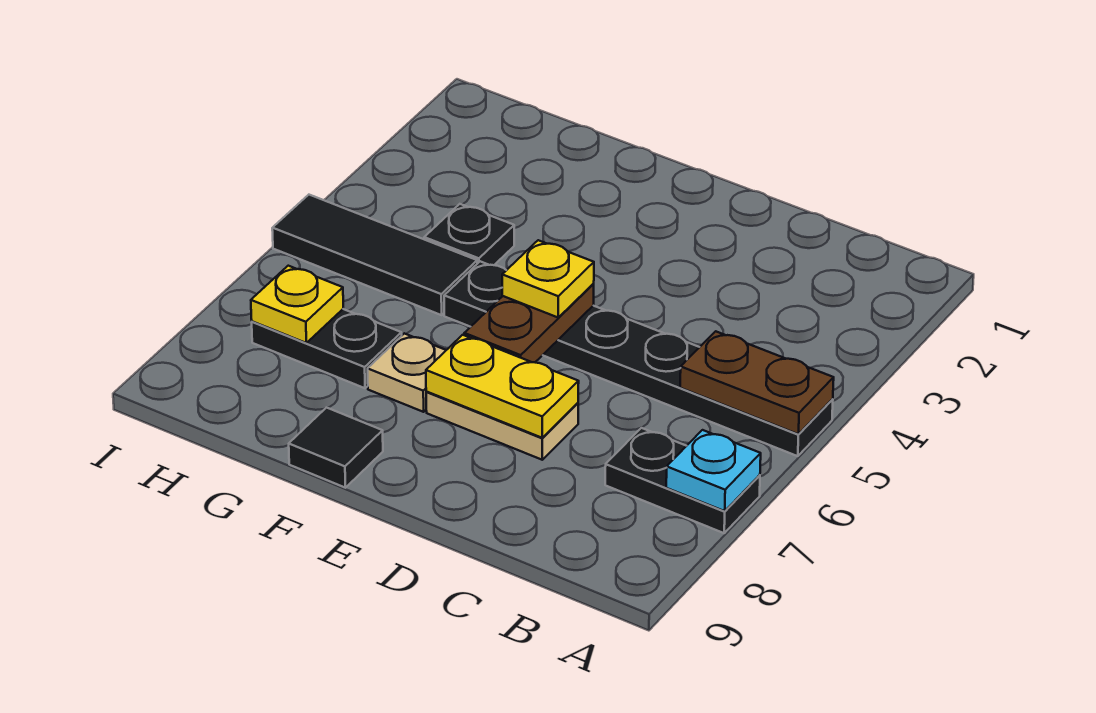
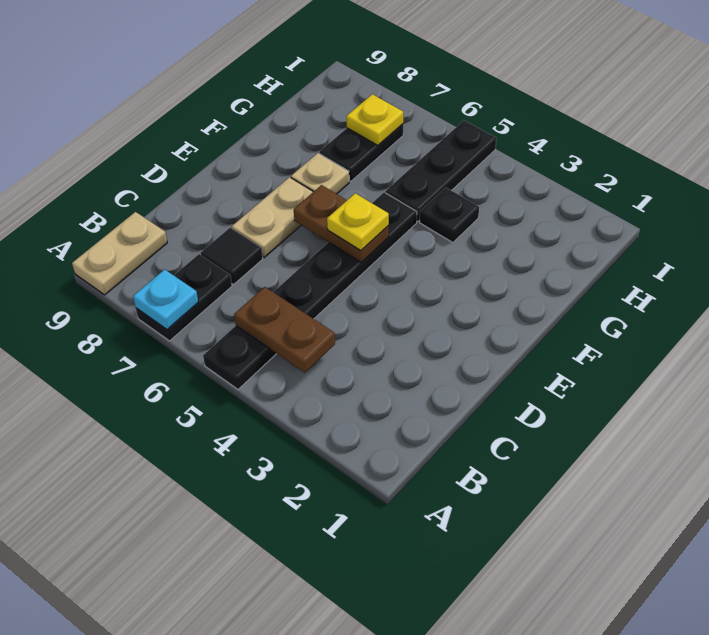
brown plate A5:B5 level 2 -> brown plate B4:B5 level 2
none -> tan plate A9:B9 level 1
yellow plate D7:E7 level 2 -> none
black tile F9 level 1 -> black tile C7 level 1
black tile G5:I5 level 1 -> black plate G5:I5 level 1

